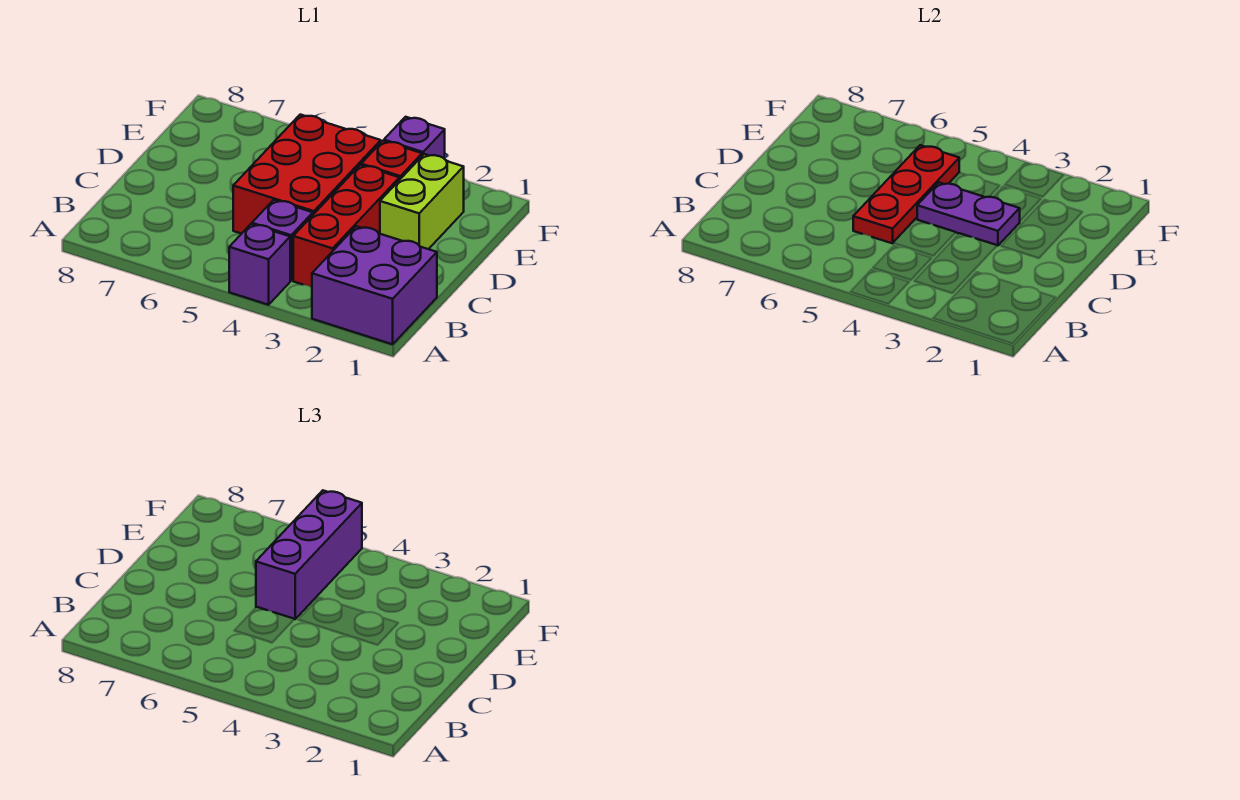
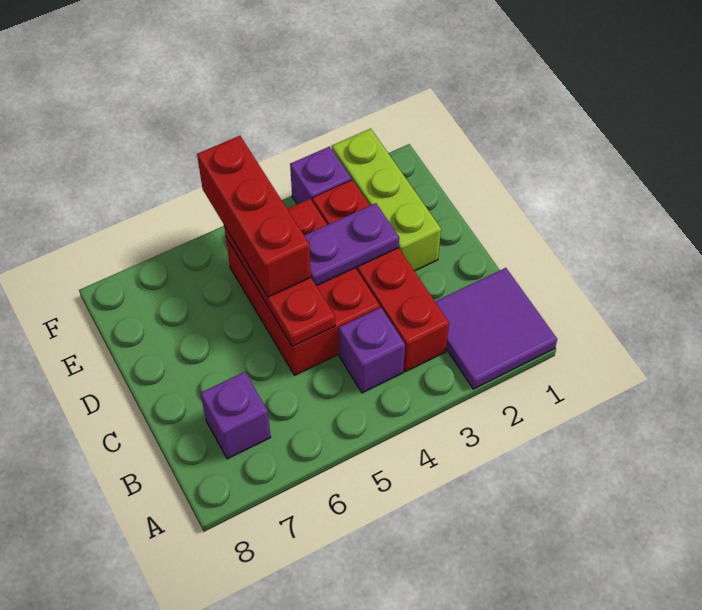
purple brick A1:B2 level 1 -> purple tile A1:B2 level 1
purple brick A4 level 1 -> purple brick B7 level 1
lime brick D2:E2 level 1 -> lime brick D2:F2 level 1
purple brick D5:F5 level 3 -> red brick D5:F5 level 3

